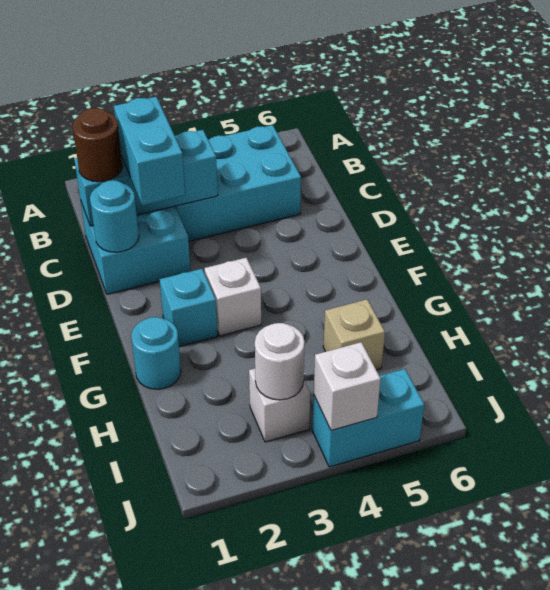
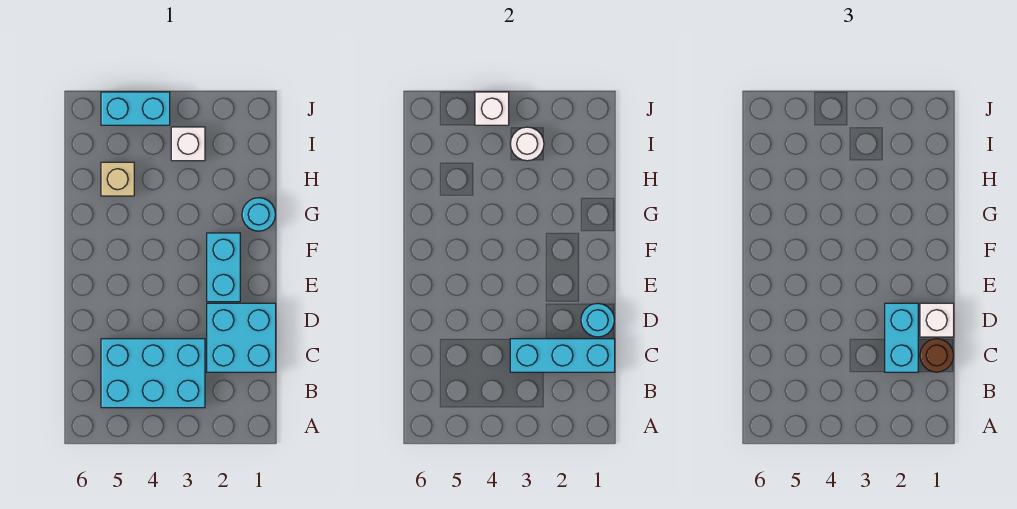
cyan brick F2 level 1 -> cyan brick E2:F2 level 1
white brick F3 level 1 -> white brick D1 level 3

